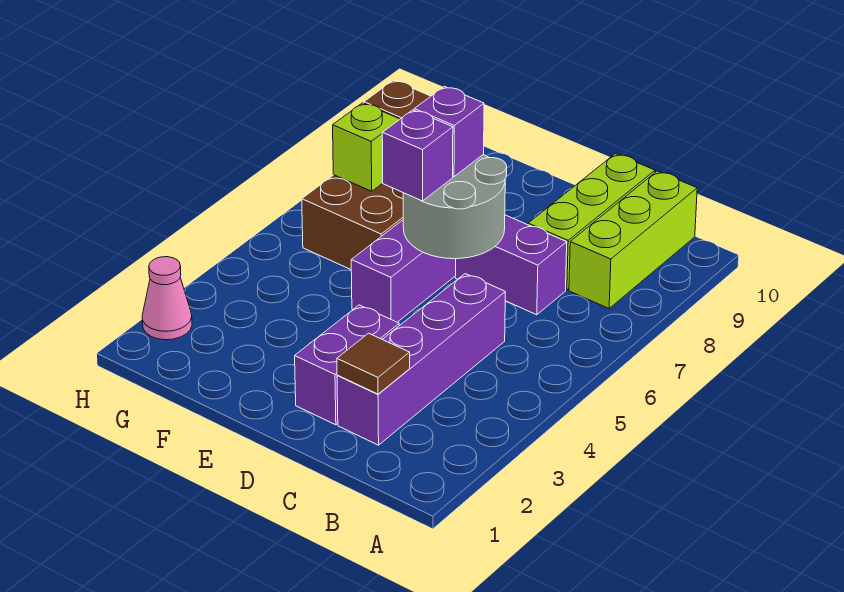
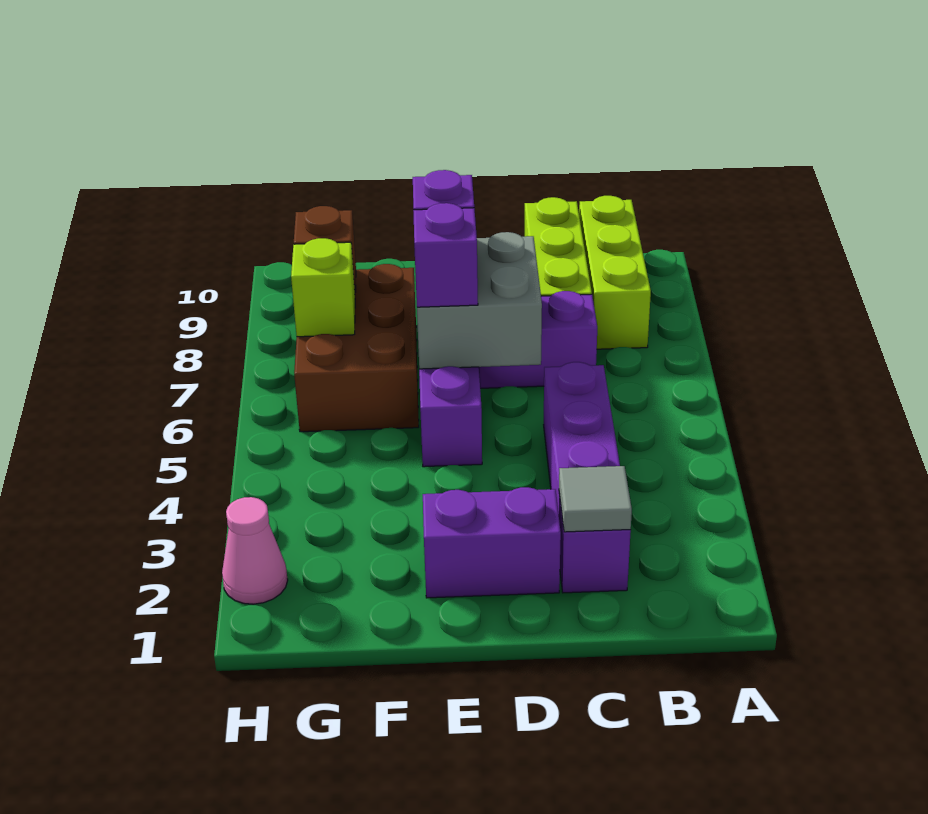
brown tile C2 level 2 -> grey tile C2 level 2
purple brick D2:D3 level 1 -> purple brick D2:E2 level 1
grey round brick D6:E7 level 2 -> grey brick D6:E7 level 2

